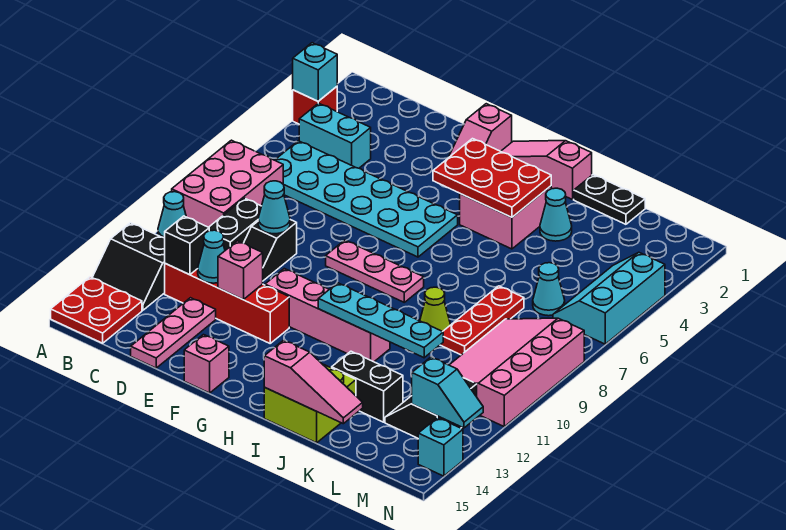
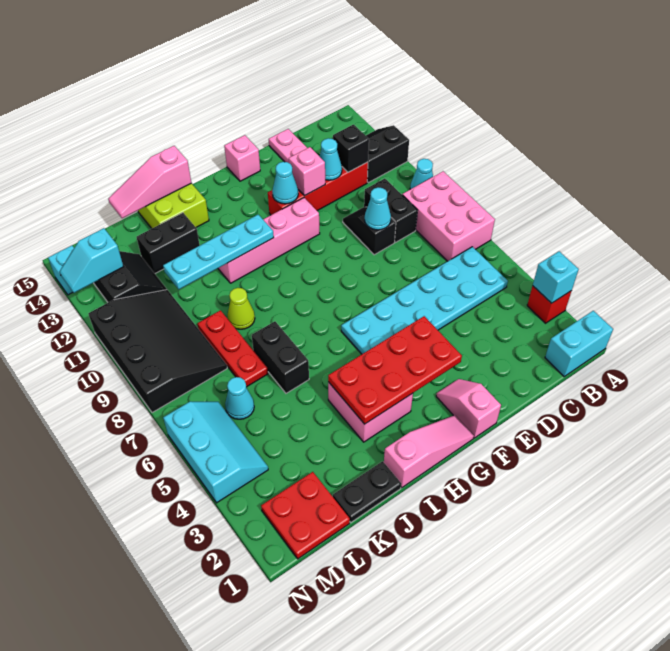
red plate A14:B15 level 1 -> red plate L1:M2 level 1
cyan brick B4:C4 level 1 -> cyan brick A1:B1 level 1
pink plate F8:H8 level 1 -> none
red plate G3:I4 level 2 -> red plate F3:I4 level 2
cyan cone J3 level 1 -> cyan cone F12 level 2
none -> black brick J6:J7 level 1
pink slope L8:N11 level 1 top N -> black slope L8:N11 level 1 top N

